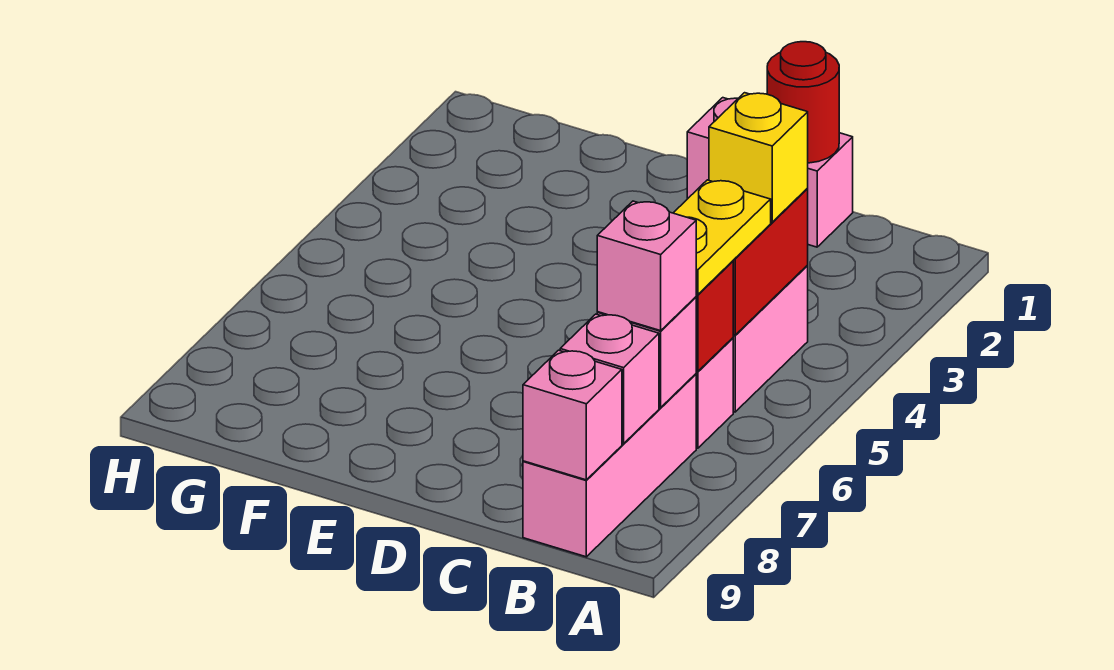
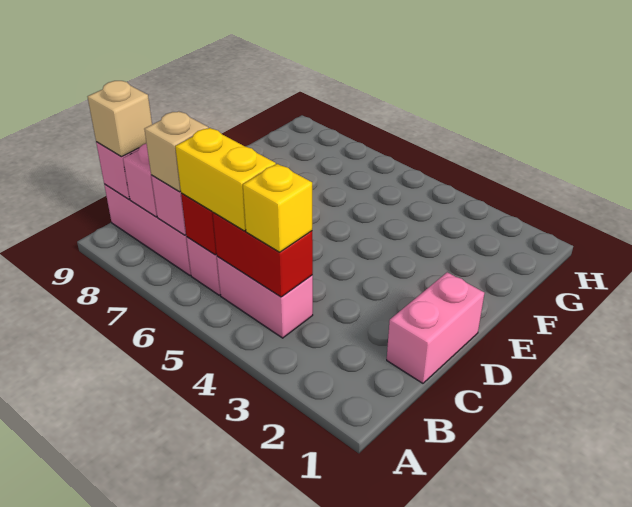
yellow plate B5:B6 level 3 -> yellow brick B5:B6 level 3
pink brick B7 level 3 -> tan brick B7 level 3
none -> tan brick B9 level 3
red round brick C1 level 2 -> none

